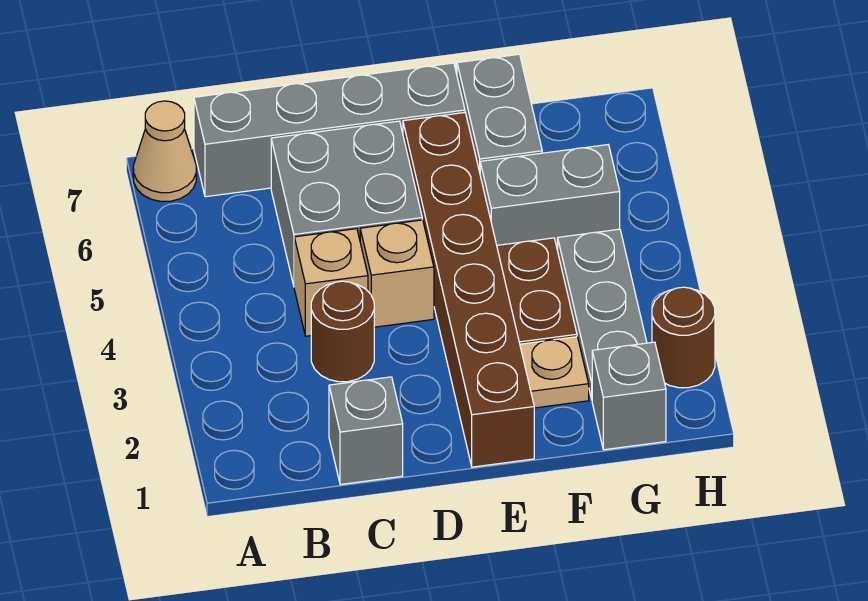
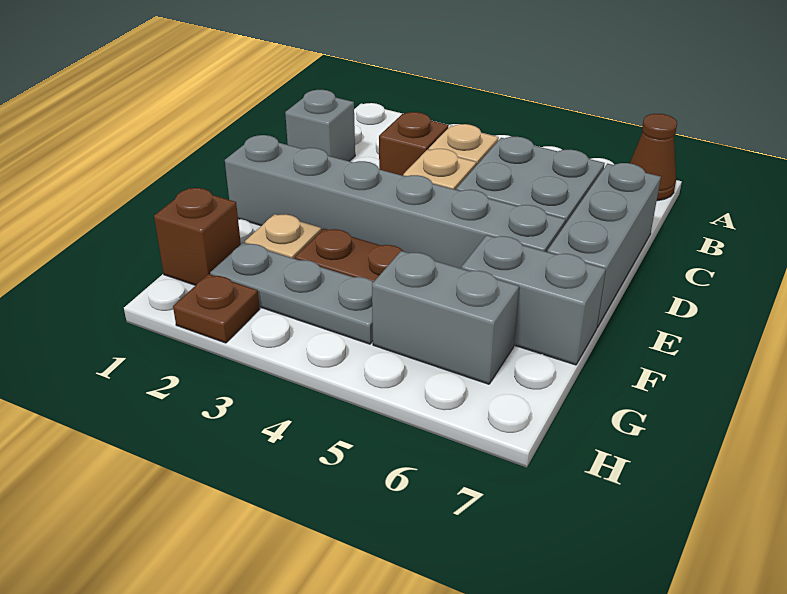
tan cone A7 level 1 -> brown cone A7 level 1
grey brick B7:E7 level 1 -> grey brick C7:E7 level 1
brown round brick C3 level 1 -> brown brick C3 level 1
brown brick E1:E6 level 1 -> grey brick E1:E6 level 1
grey brick F5:G5 level 1 -> grey brick G5:G6 level 1
grey brick G1 level 1 -> brown brick G1 level 1
brown round brick H2 level 1 -> brown plate H2 level 1

